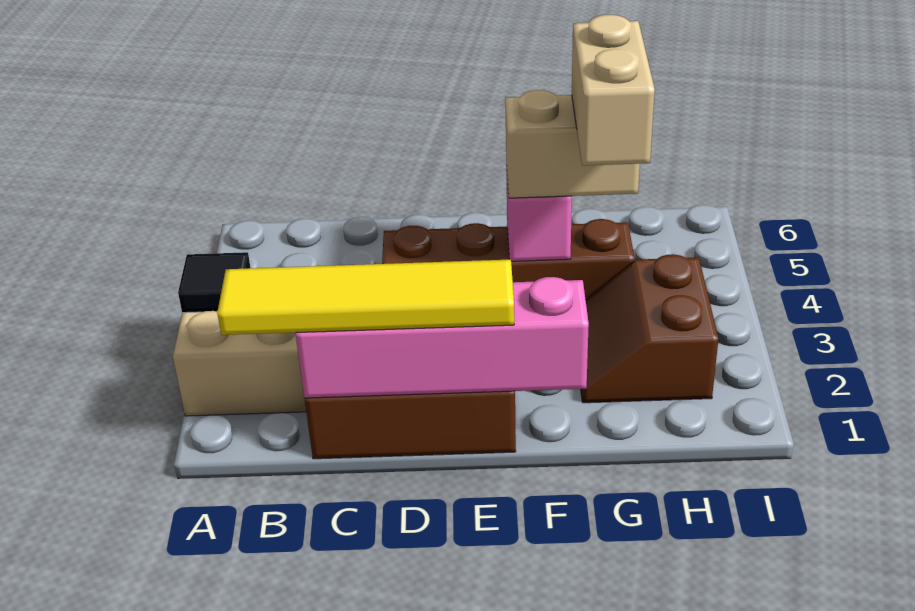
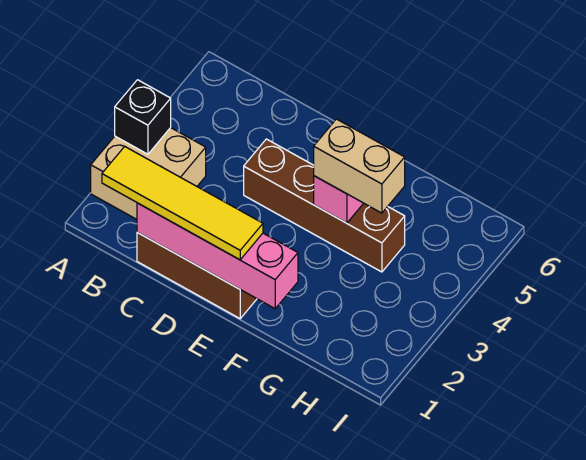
black tile A3 level 2 -> black brick A3 level 2
brown slope G2:H3 level 1 top H -> none
tan brick G3:G4 level 4 -> none

